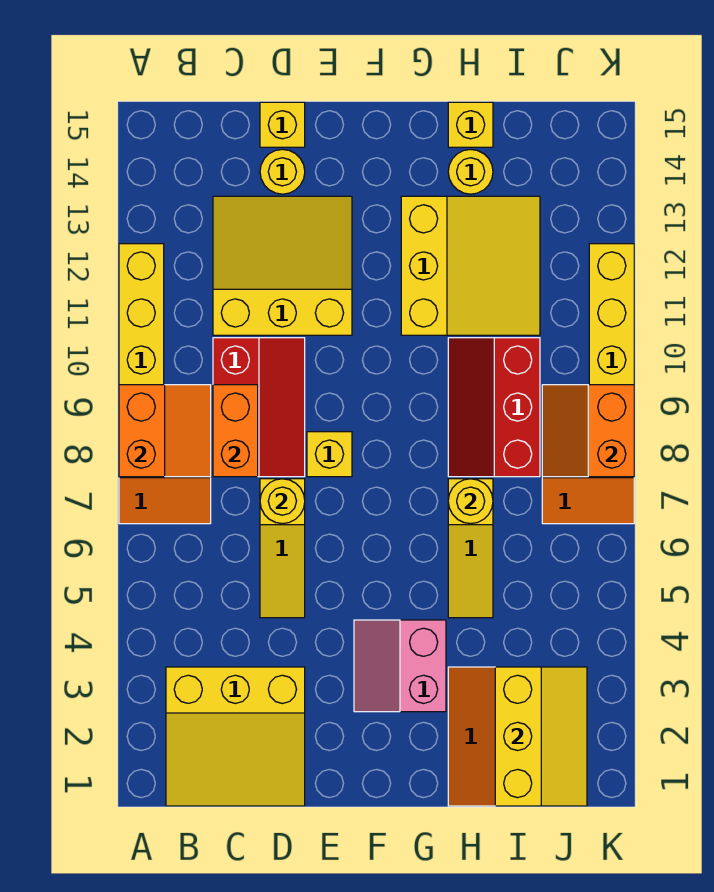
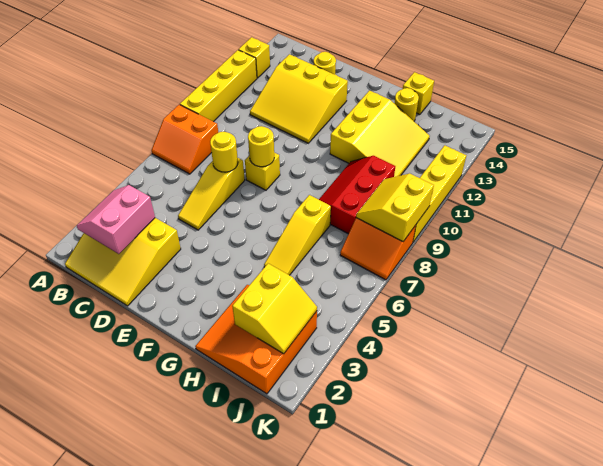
orange slope A8:B9 level 2 top A -> none
red slope C8:D10 level 1 top C -> none
orange brick C8:C9 level 2 -> none
yellow slope C11:E13 level 1 top 11 -> yellow slope C11:E13 level 1 top 13
yellow brick D15 level 1 -> yellow brick A13 level 1
pink slope F3:G4 level 1 top G -> pink slope B2:C3 level 2 top C
yellow round brick H7 level 2 -> yellow round brick E8 level 2
yellow slope I1:J3 level 2 top I -> yellow slope I2:J3 level 2 top I
orange slope J8:K9 level 2 top K -> yellow slope J8:K9 level 2 top K

